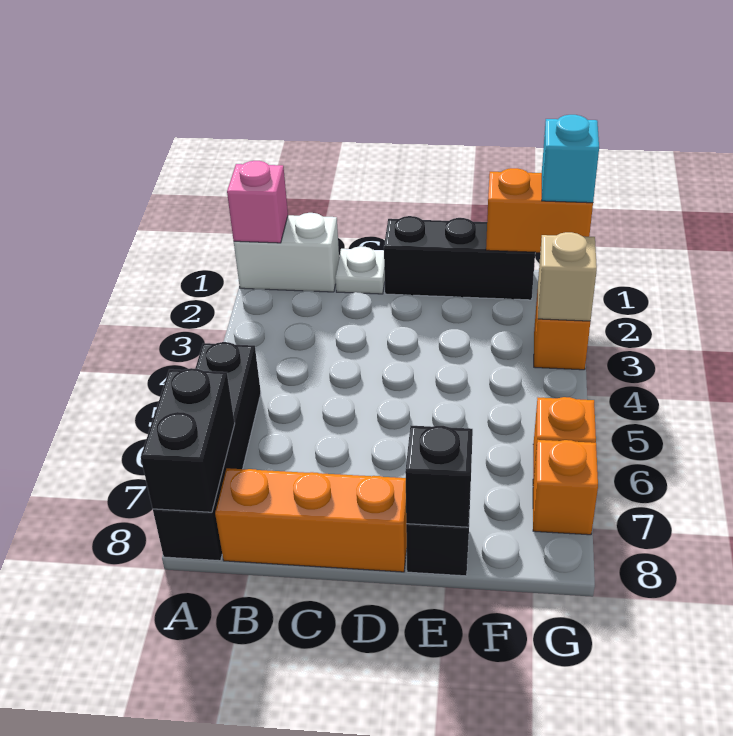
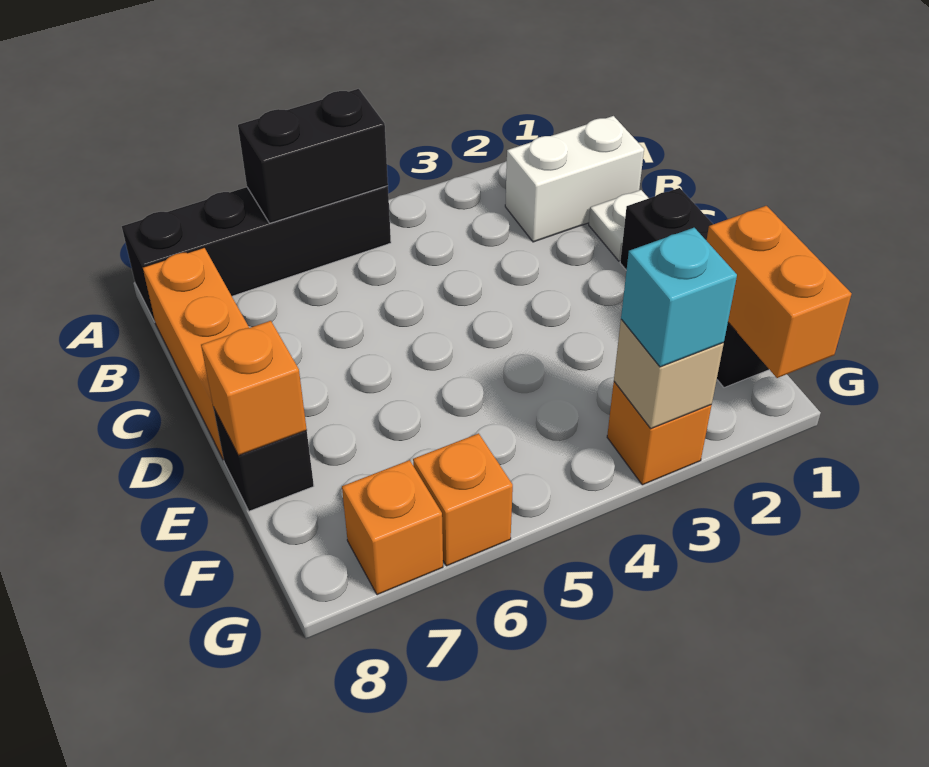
white brick A1:B1 level 1 -> white brick B1:B2 level 1
pink brick A1 level 2 -> none
black brick A7:A8 level 2 -> black brick A5:A6 level 2
black brick E8 level 2 -> orange brick E8 level 2
cyan brick G1 level 3 -> cyan brick G3 level 3

